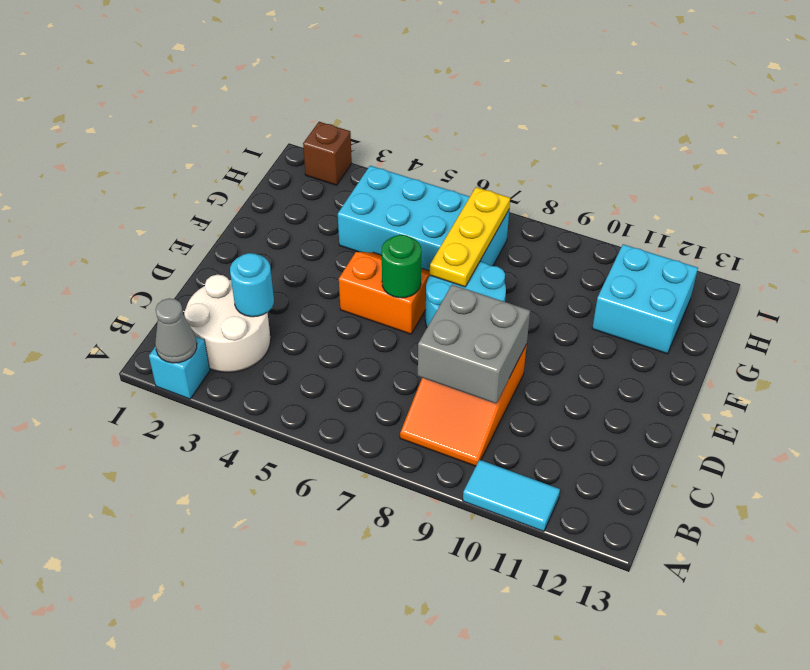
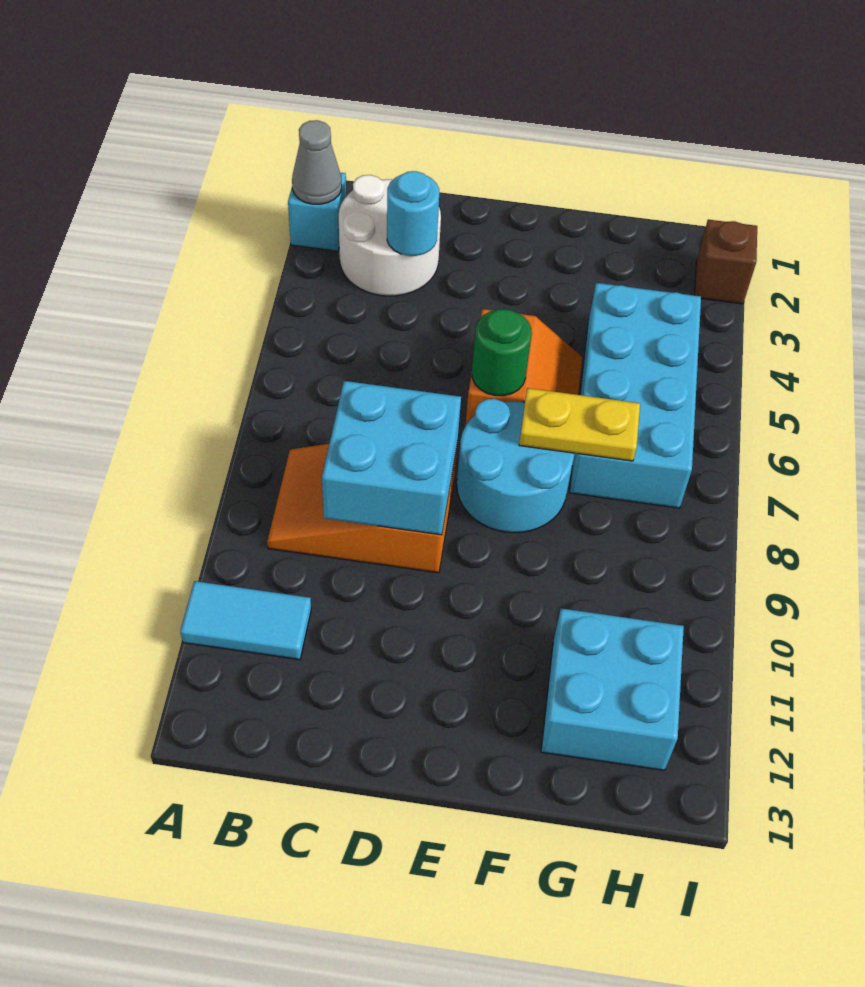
cyan tile A10:A11 level 1 -> cyan tile A11:B11 level 1
grey brick C8:D9 level 2 -> cyan brick C8:D9 level 2
yellow plate F7:H7 level 2 -> yellow plate F7:G7 level 2

